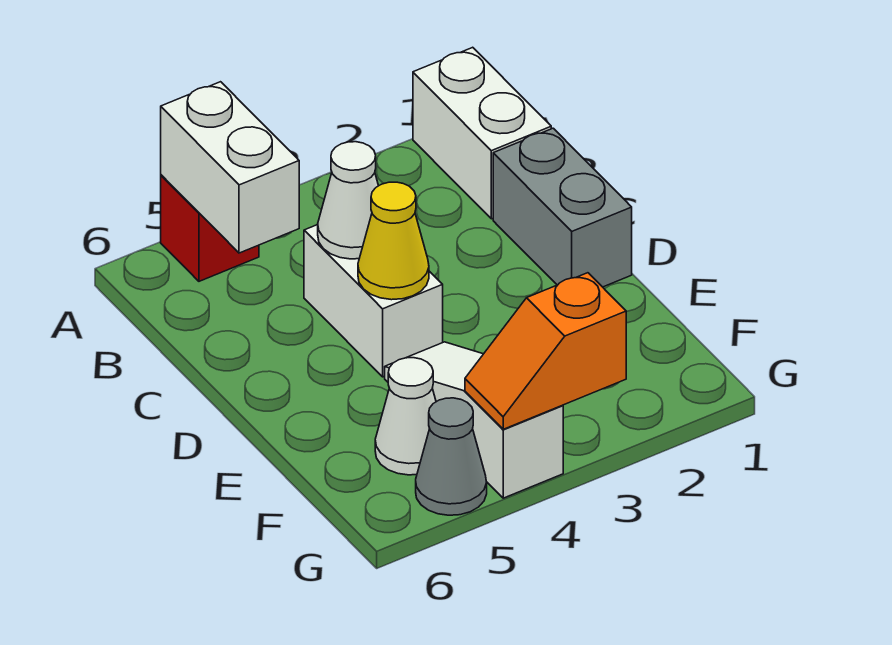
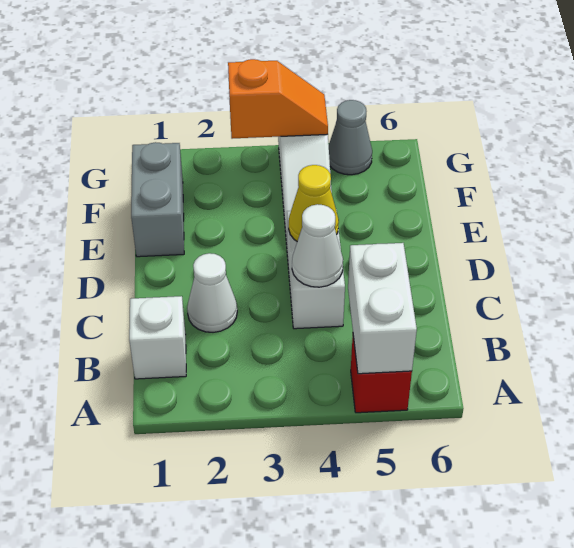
white brick A1:B1 level 1 -> white brick B1 level 1
grey brick C1:D1 level 1 -> grey brick E1:F1 level 1
white cone F5 level 1 -> white cone C2 level 1

